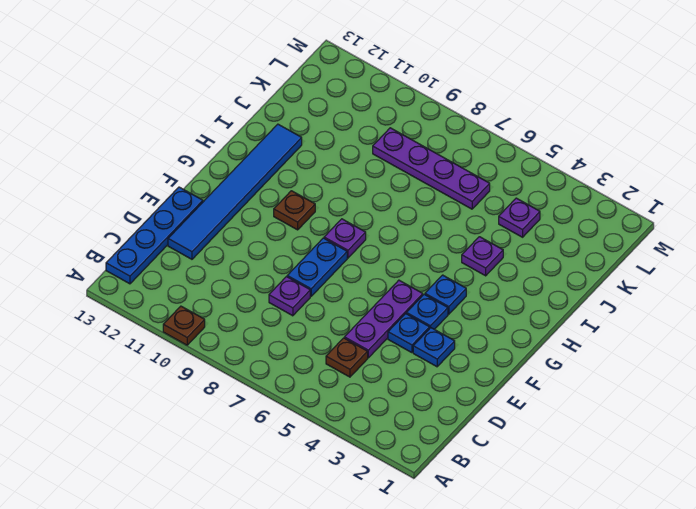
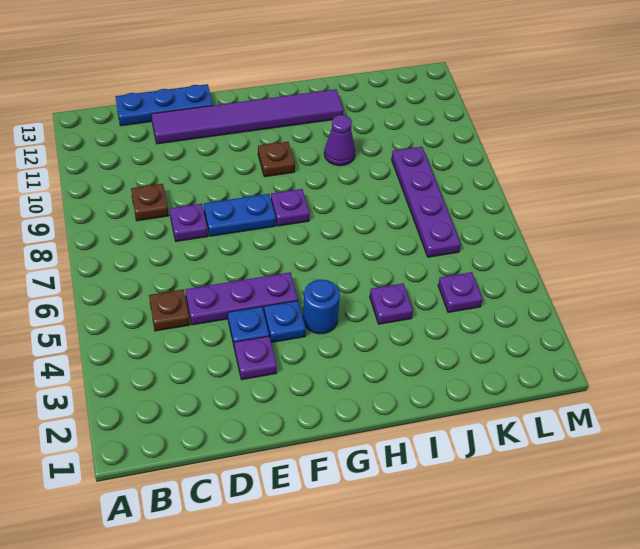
brown plate A10 level 1 -> brown plate C9 level 1
blue plate B13:E13 level 1 -> blue plate C13:E13 level 1
blue tile D12:I12 level 1 -> purple tile D12:I12 level 1
blue plate E3 level 1 -> purple plate E3 level 1
blue plate G4 level 1 -> blue round brick G4 level 1
none -> purple cone I10 level 1

